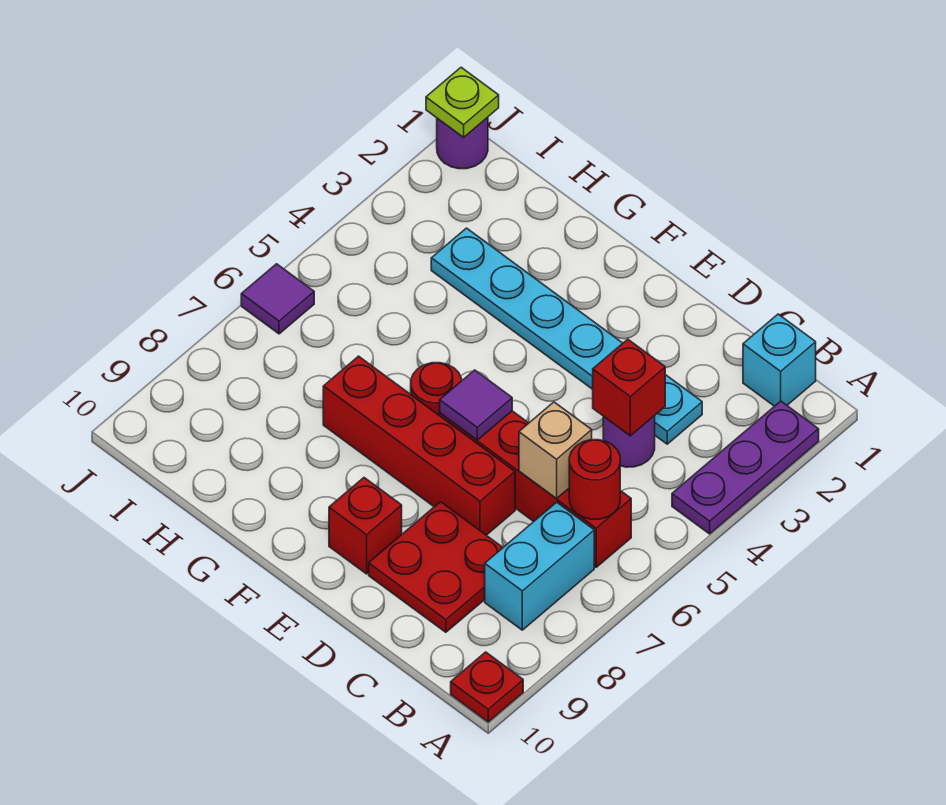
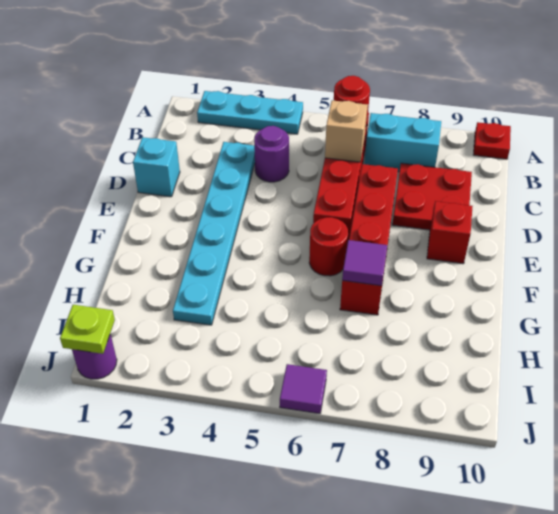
purple plate A2:A4 level 1 -> cyan plate A2:A4 level 1
cyan brick B1 level 1 -> cyan brick D1 level 1
red brick C4 level 2 -> none
purple tile E6 level 2 -> purple tile G7 level 2

